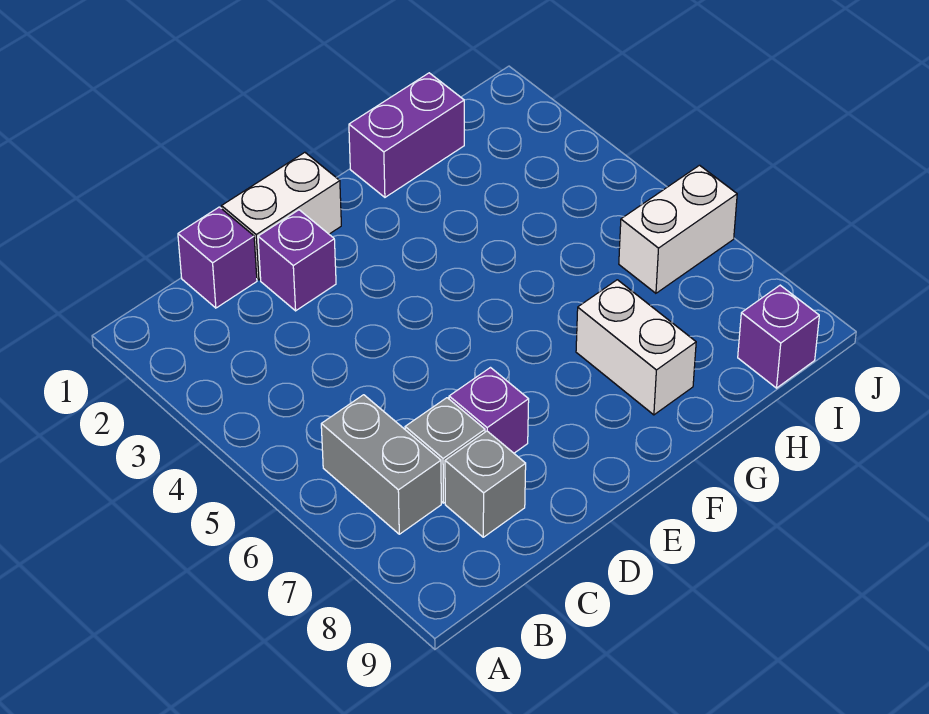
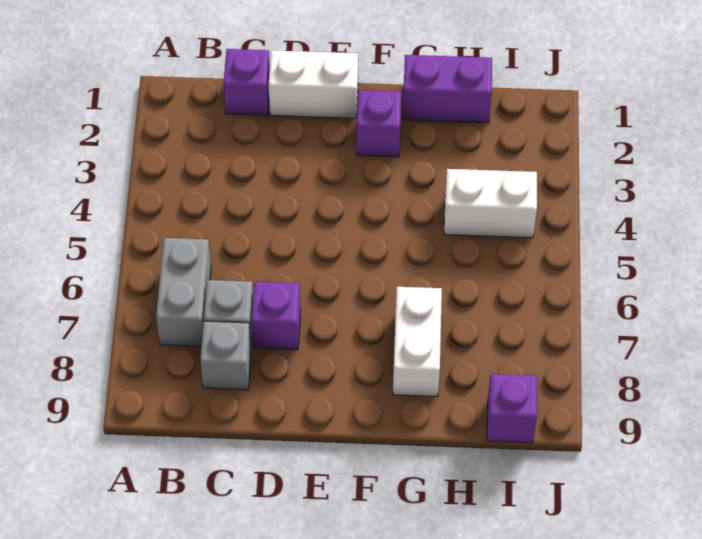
purple brick D2 level 1 -> purple brick F2 level 1
white brick I6:J6 level 1 -> white brick H4:I4 level 1

